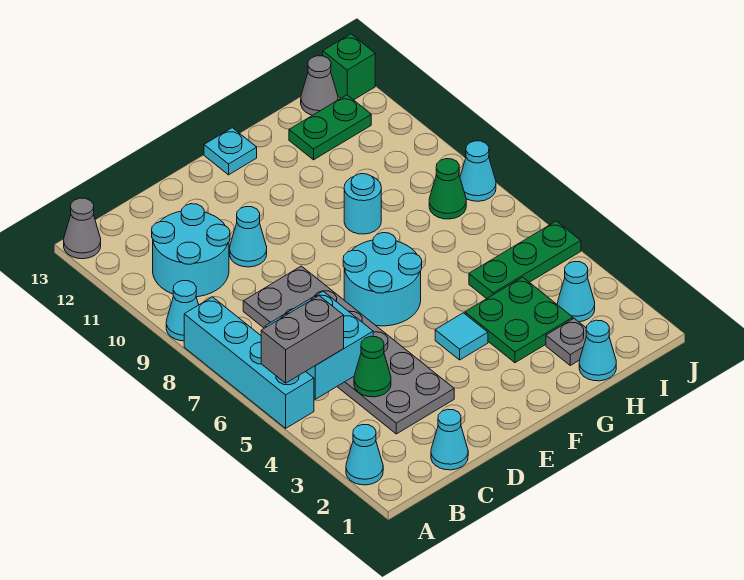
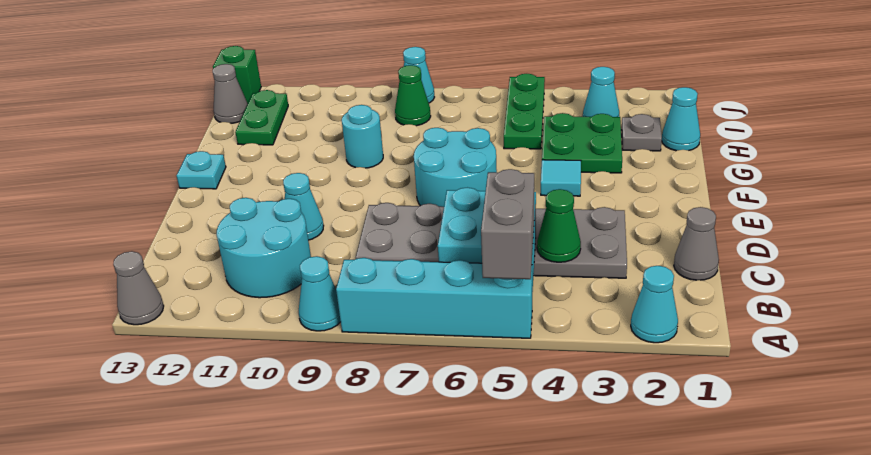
cyan cone C1 level 1 -> grey cone C1 level 1

